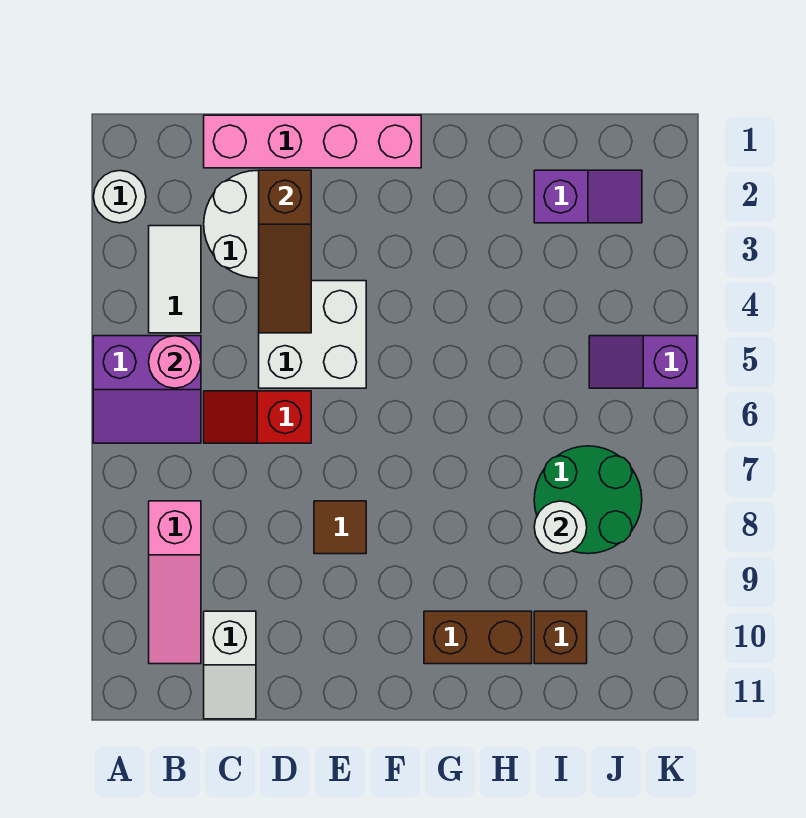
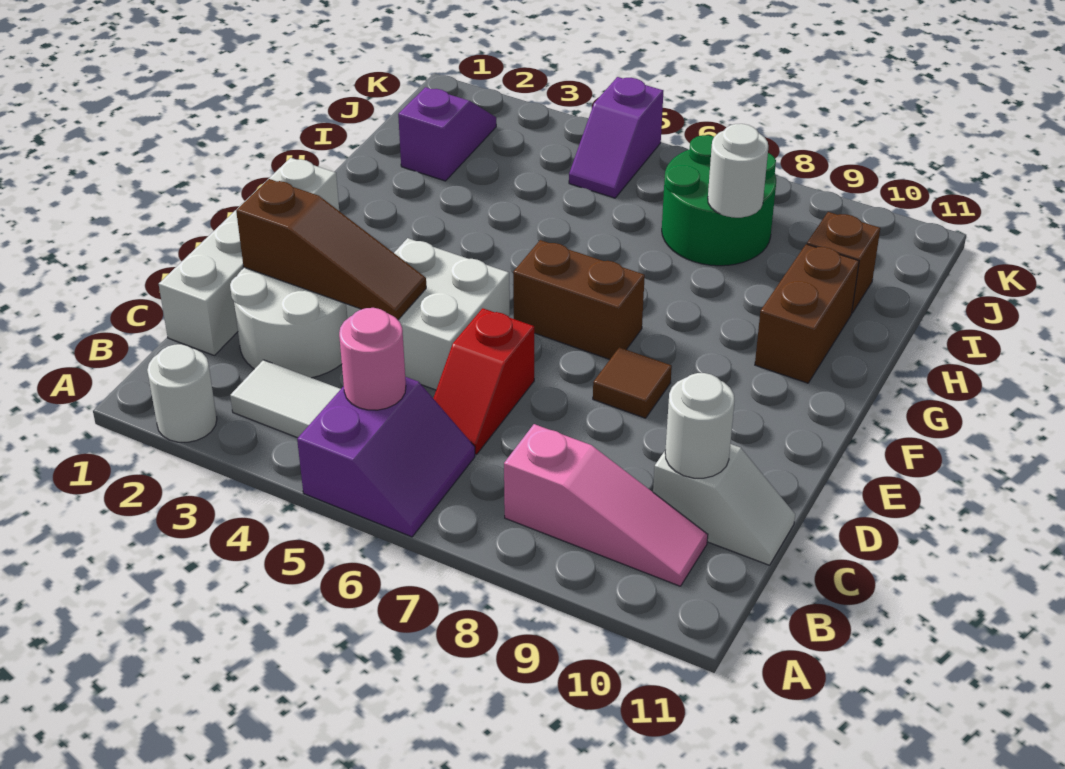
pink brick C1:F1 level 1 -> white brick C1:F1 level 1
none -> white round brick C10 level 2
none -> brown brick F6:F7 level 1

